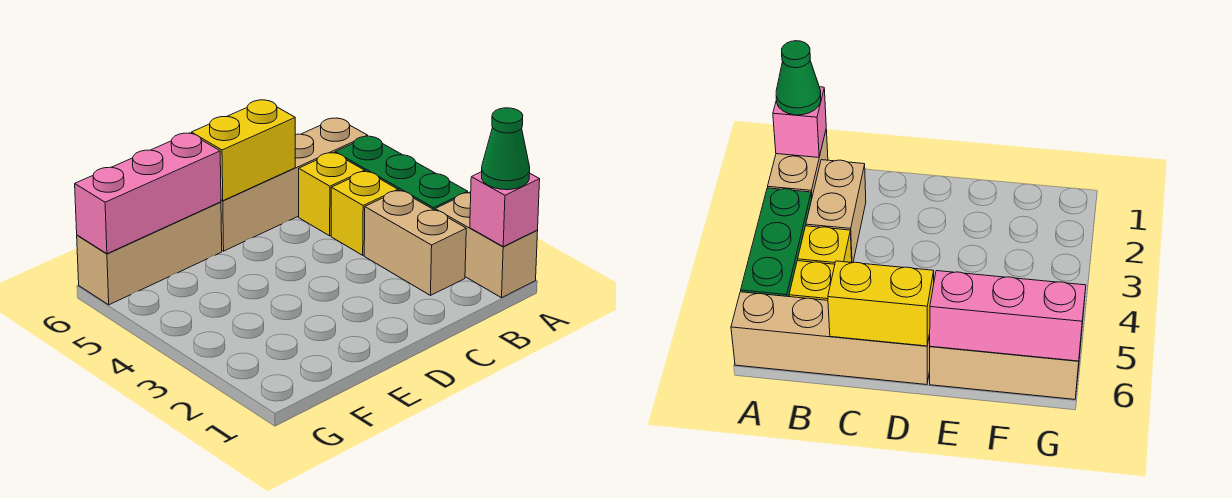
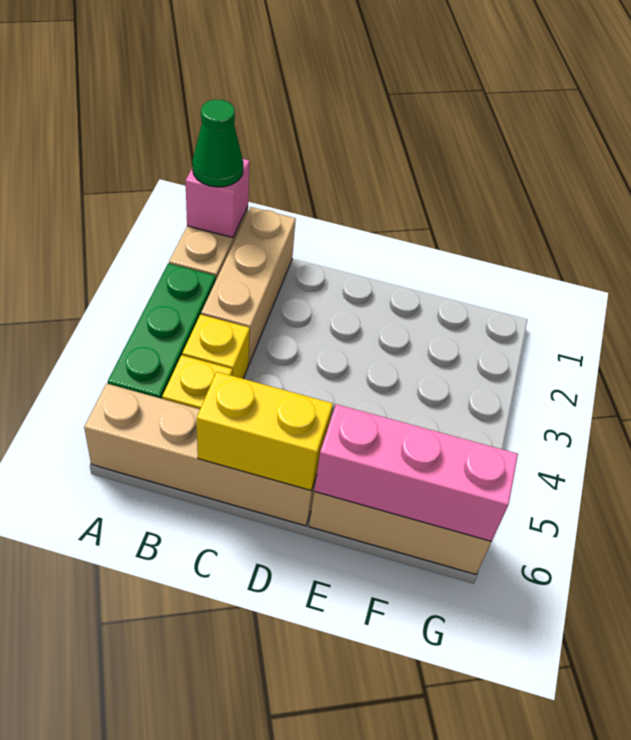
tan brick B2:B3 level 1 -> tan brick B1:B3 level 1

